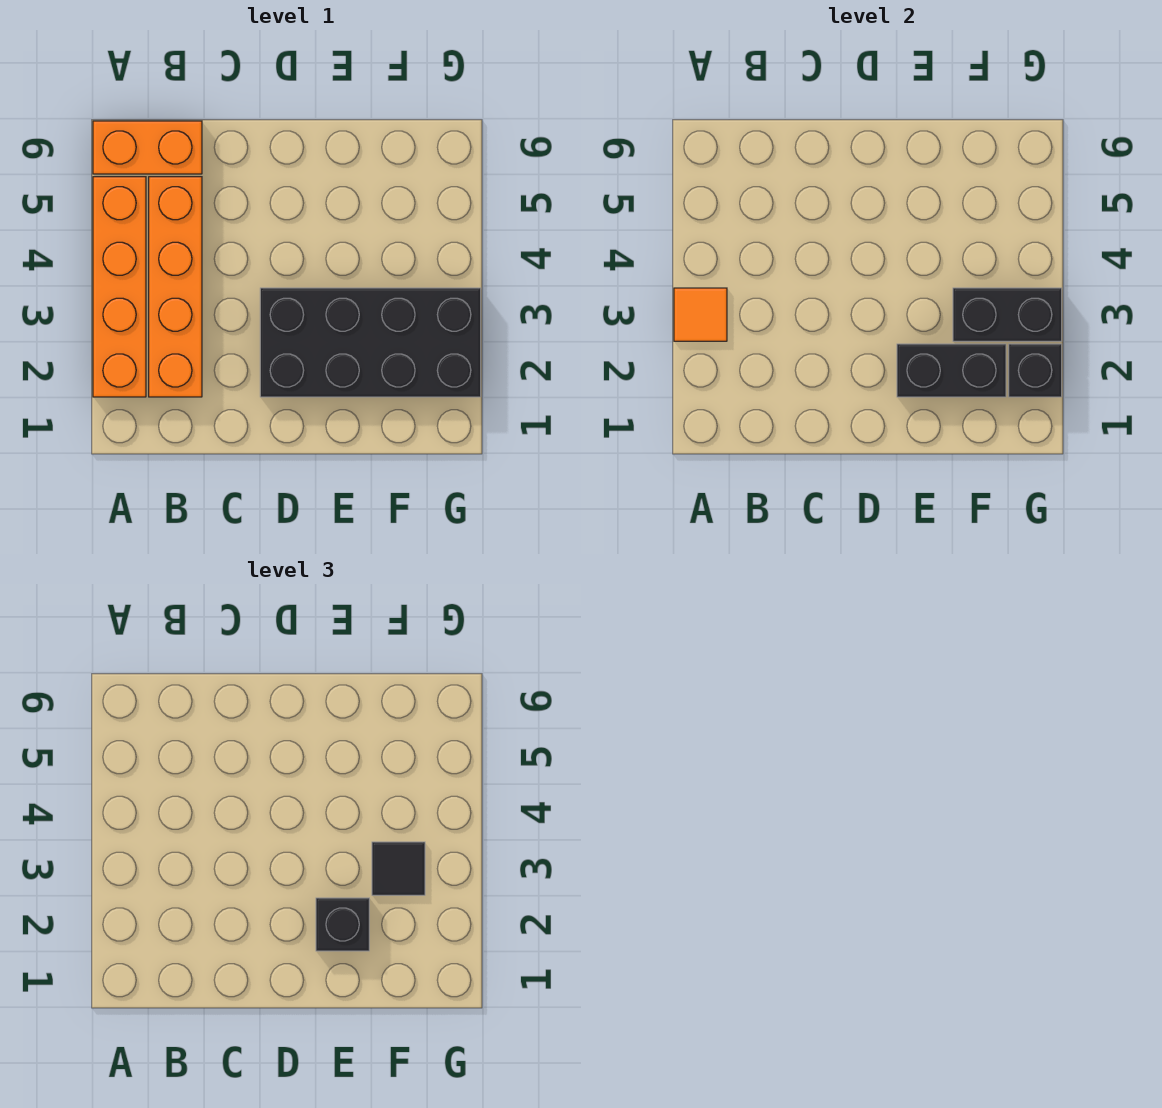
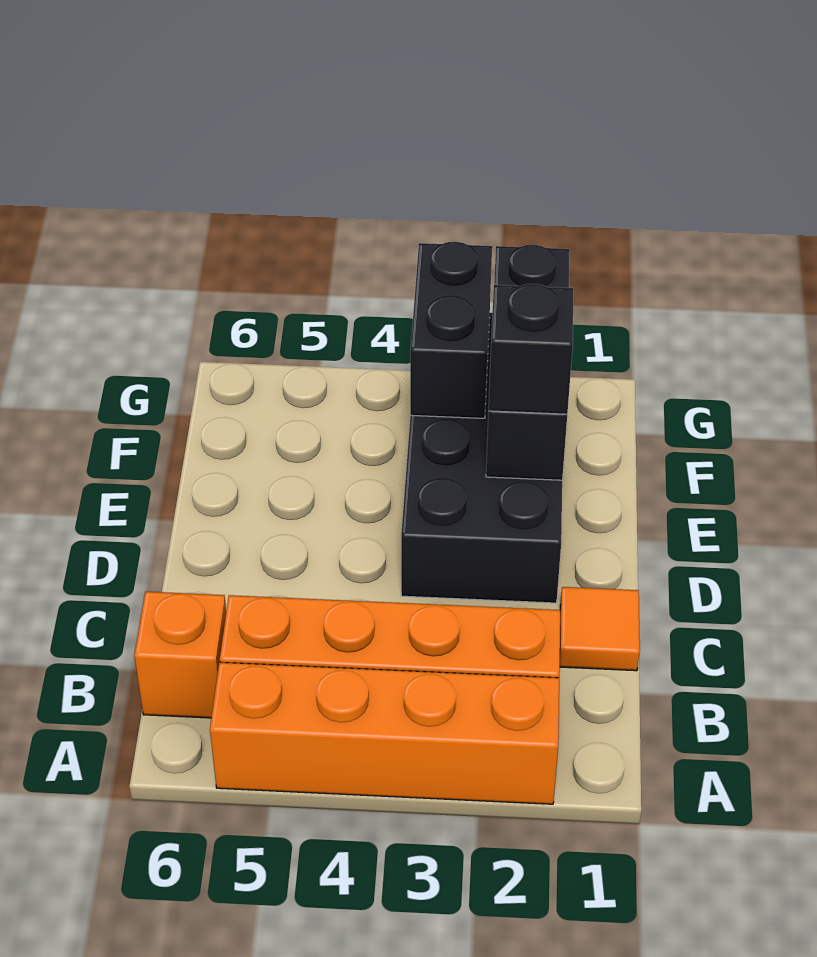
orange tile A3 level 2 -> orange tile C1 level 1
orange brick A6:B6 level 1 -> orange brick B6 level 1
black tile F3 level 3 -> none

